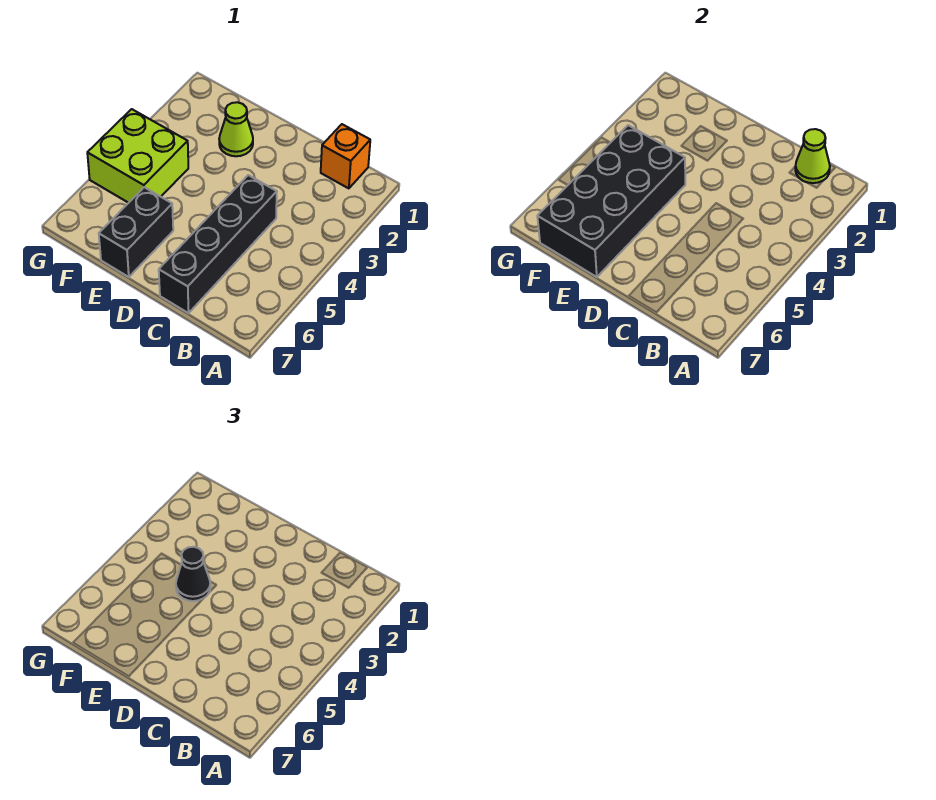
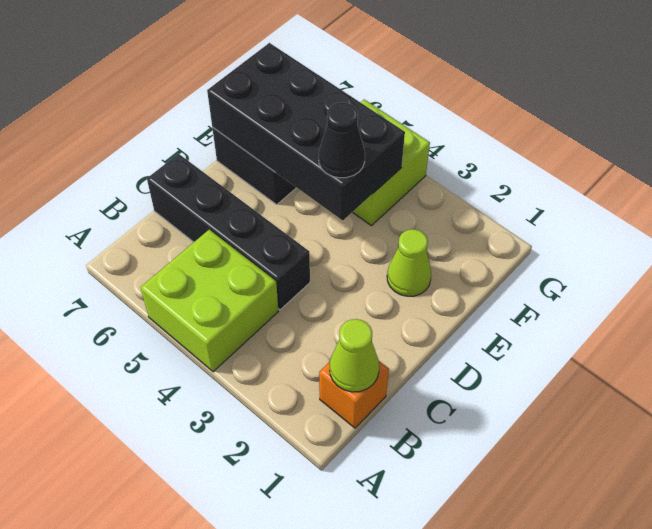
none -> lime brick A4:B5 level 1

